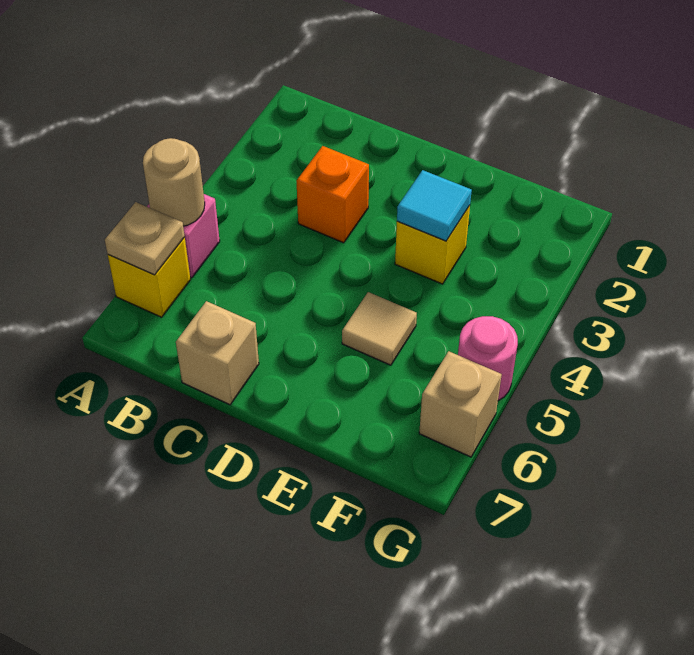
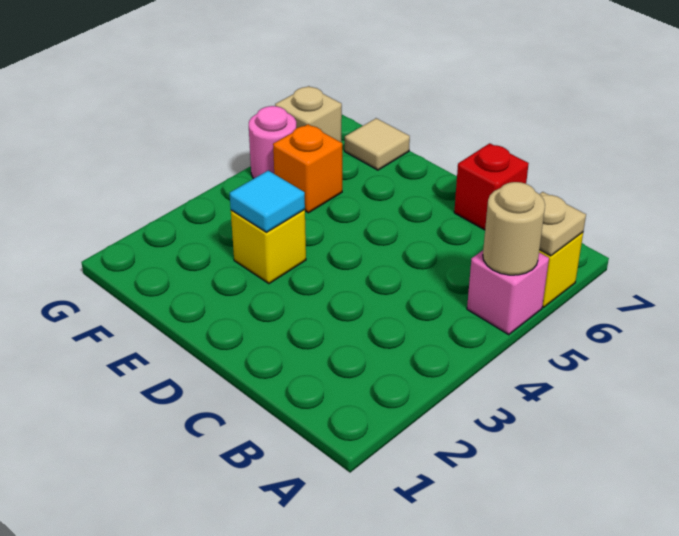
orange brick C3 level 1 -> orange brick F5 level 1
tan brick C7 level 1 -> red brick C7 level 1
tan tile E5 level 1 -> tan tile F7 level 1

